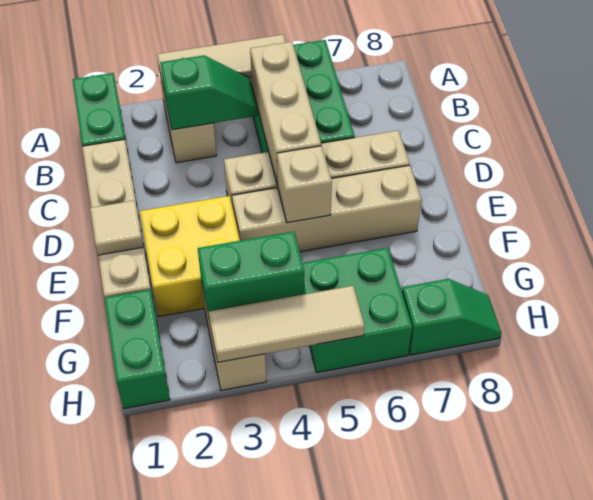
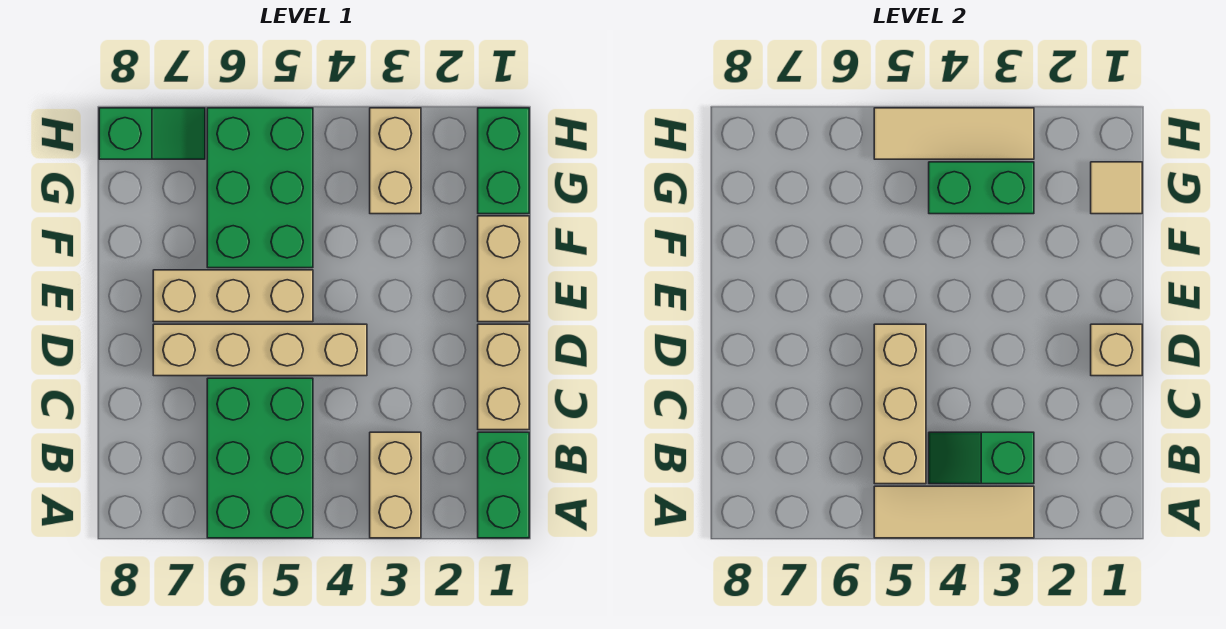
tan tile E1 level 2 -> tan tile G1 level 2
yellow brick E2:F3 level 1 -> none
tan brick E4:E7 level 1 -> tan brick E5:E7 level 1
tan brick E5 level 2 -> tan brick D1 level 2
green brick G5:H6 level 1 -> green brick F5:H6 level 1
green slope H7:H8 level 1 top 7 -> green slope H7:H8 level 1 top 8

